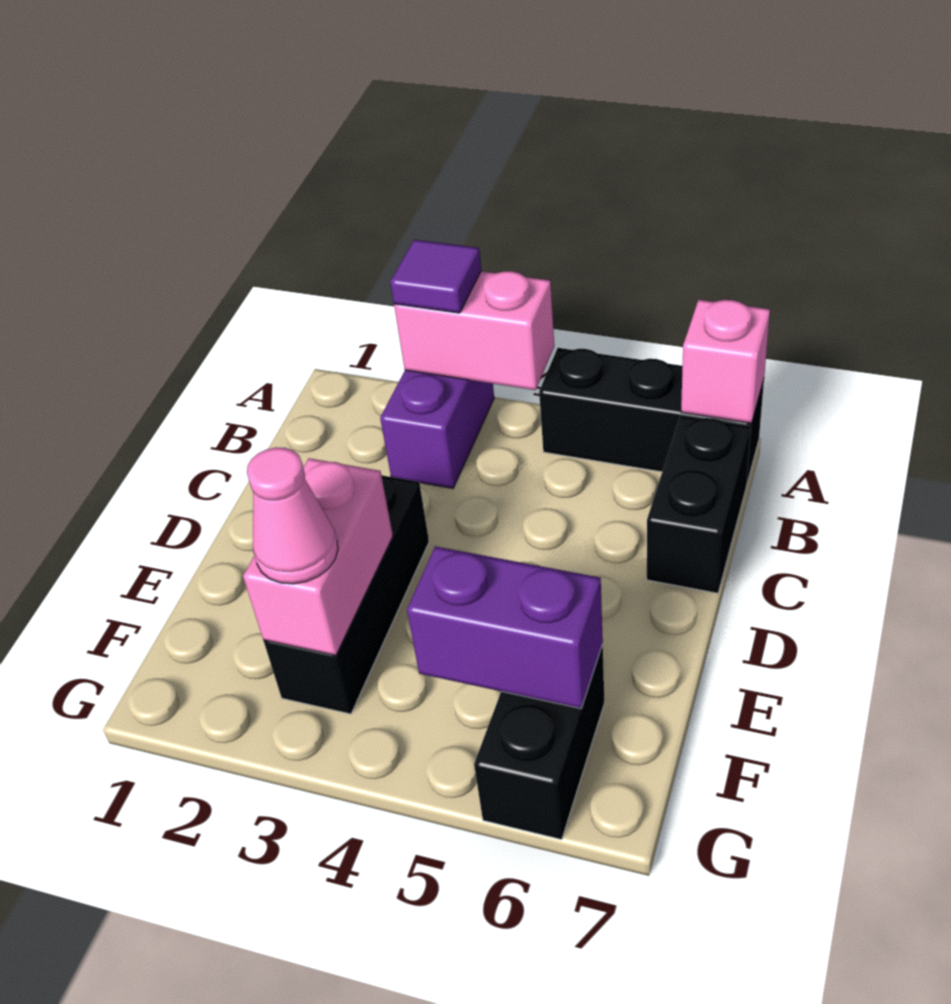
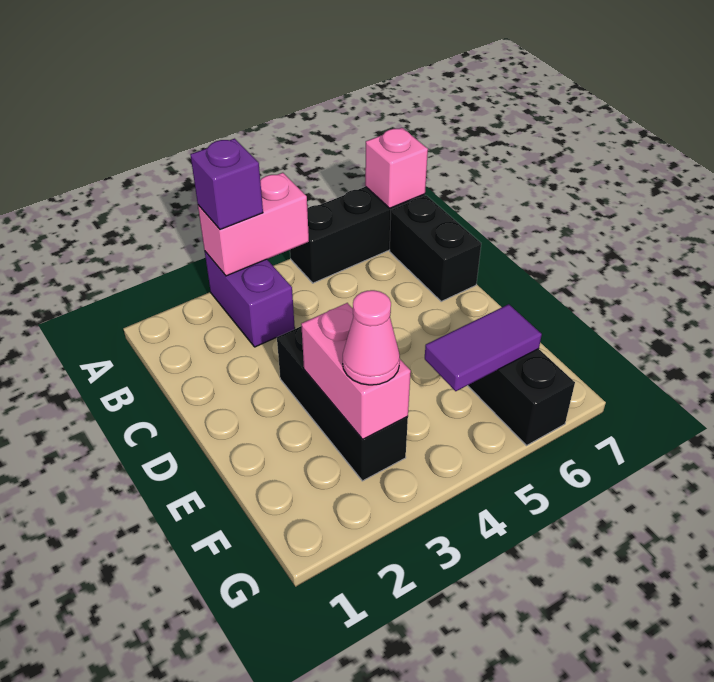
purple tile A3 level 3 -> purple brick A3 level 3
purple brick F5:F6 level 2 -> purple tile F5:F6 level 2

